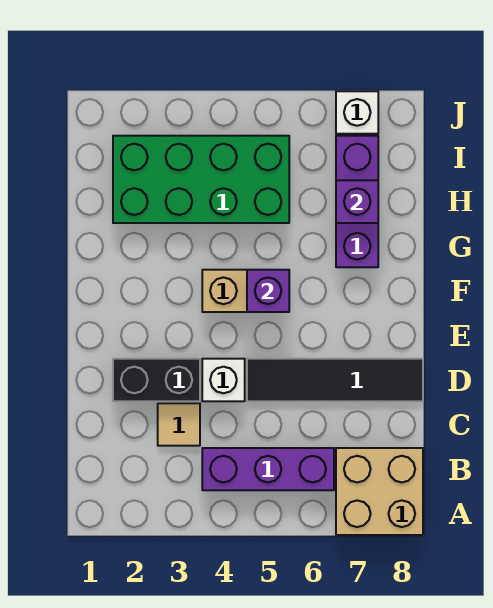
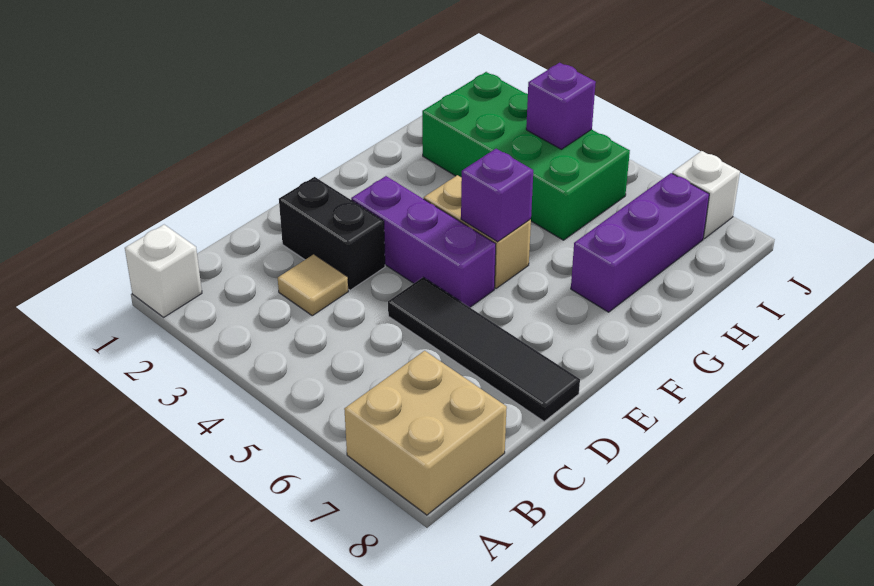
purple brick B4:B6 level 1 -> purple brick E3:E5 level 1
white brick D4 level 1 -> white brick A1 level 1
purple brick H7 level 2 -> purple brick I4 level 2

